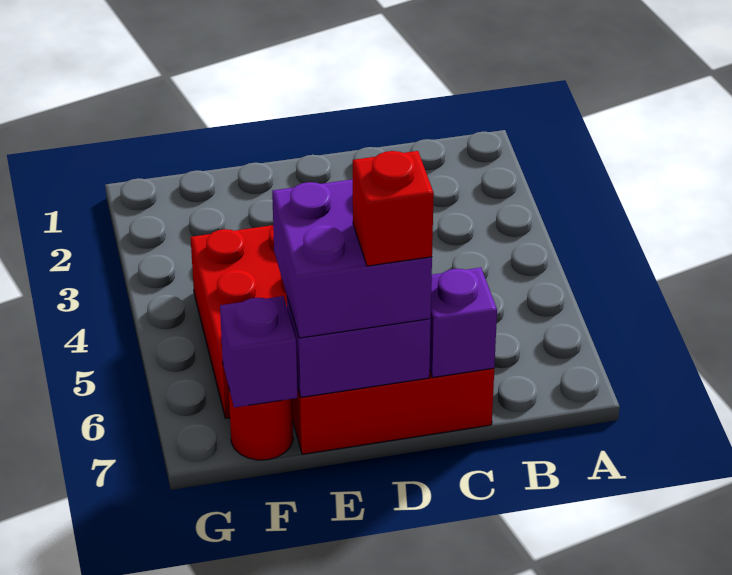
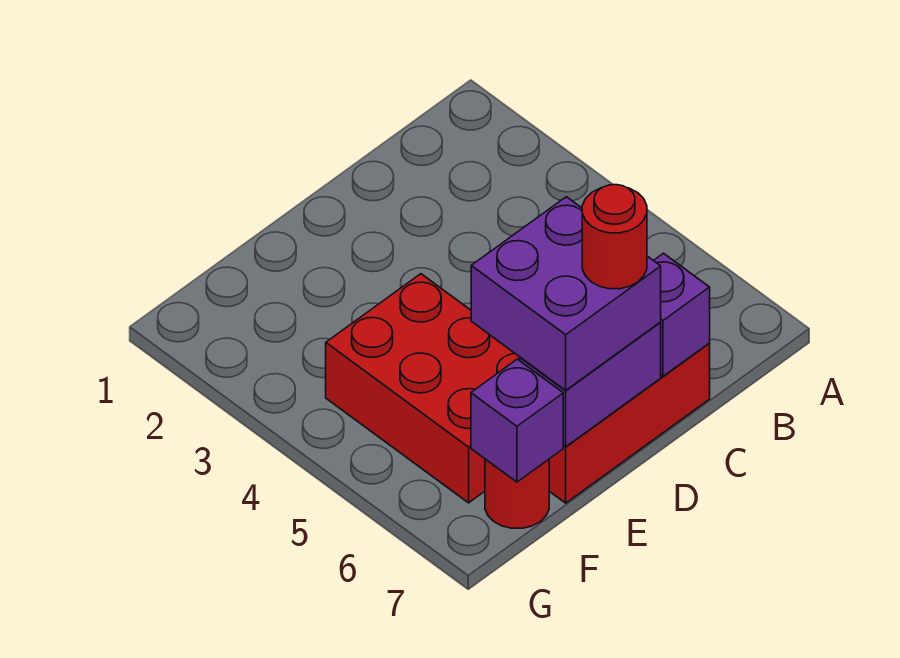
red brick D7 level 4 -> red round brick D7 level 4

